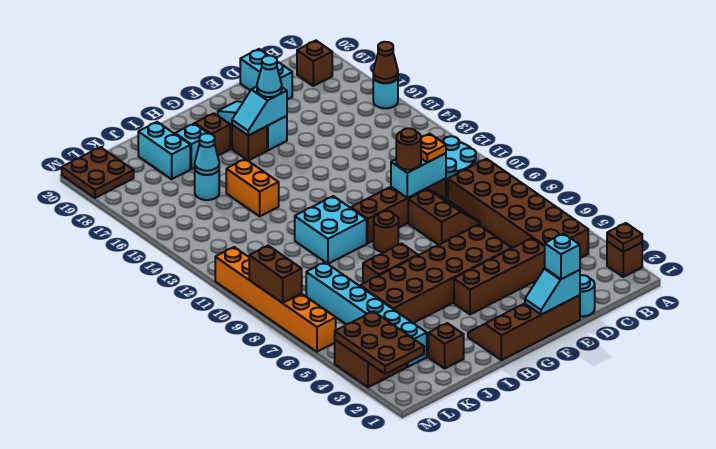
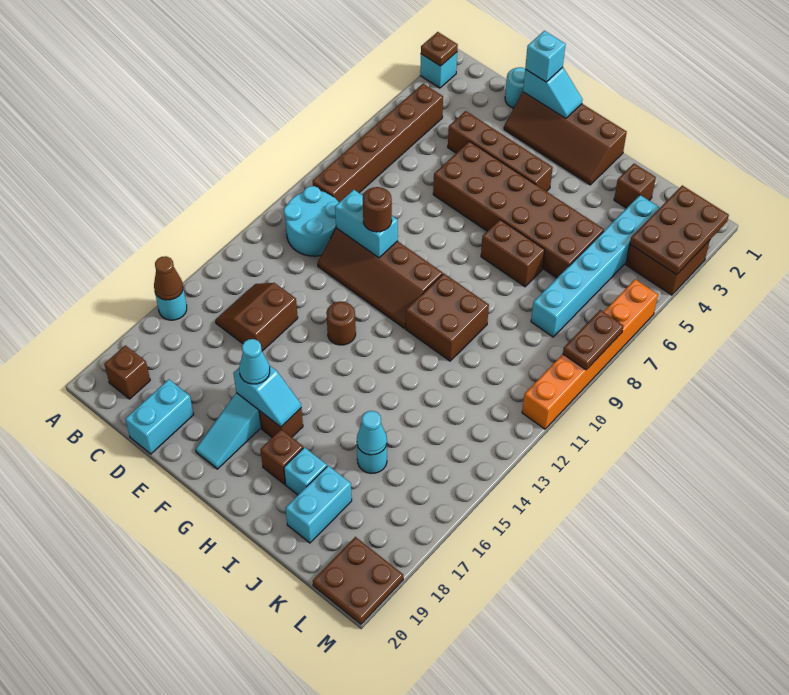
brown brick A2 level 1 -> cyan brick A2 level 1
brown brick B4:C9 level 1 -> brown brick B4:B9 level 1
brown slope D8:E9 level 1 top E -> brown slope C14:D15 level 1 top D
orange plate D10 level 3 -> none
brown round brick G9 level 1 -> brown round brick F13 level 1
cyan brick H10:I11 level 1 -> brown brick H10:I11 level 1
orange brick I14:I15 level 1 -> none
brown brick M8:M9 level 2 -> brown plate M8:M9 level 2

